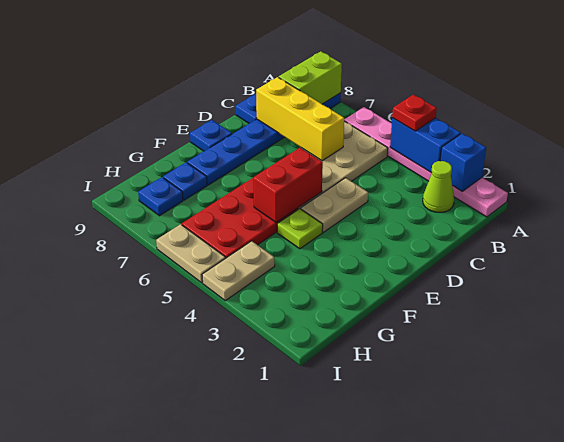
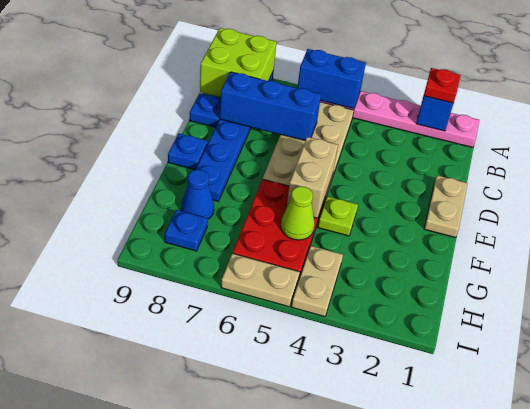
blue brick A3:A4 level 2 -> blue brick A5:A6 level 2
red plate A4 level 3 -> red plate A2 level 3
lime brick A8:B8 level 2 -> lime brick A8:B9 level 2
lime cone B2 level 1 -> lime cone G5 level 2
yellow brick C6:C8 level 2 -> blue brick C6:C8 level 2
tan plate D4:E4 level 1 -> tan plate D1:E1 level 1
red brick E5:F5 level 2 -> tan brick E5:F5 level 2
blue plate G8 level 1 -> blue cone G8 level 1

